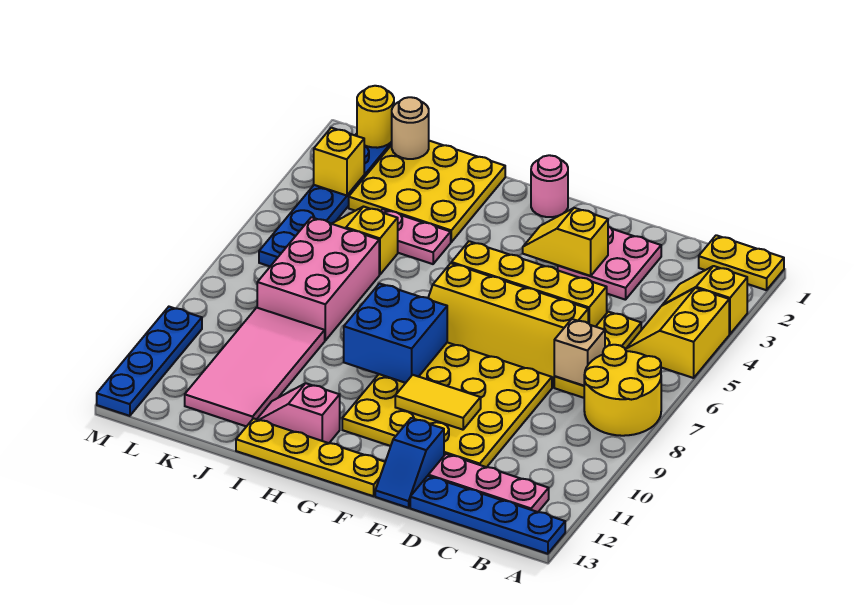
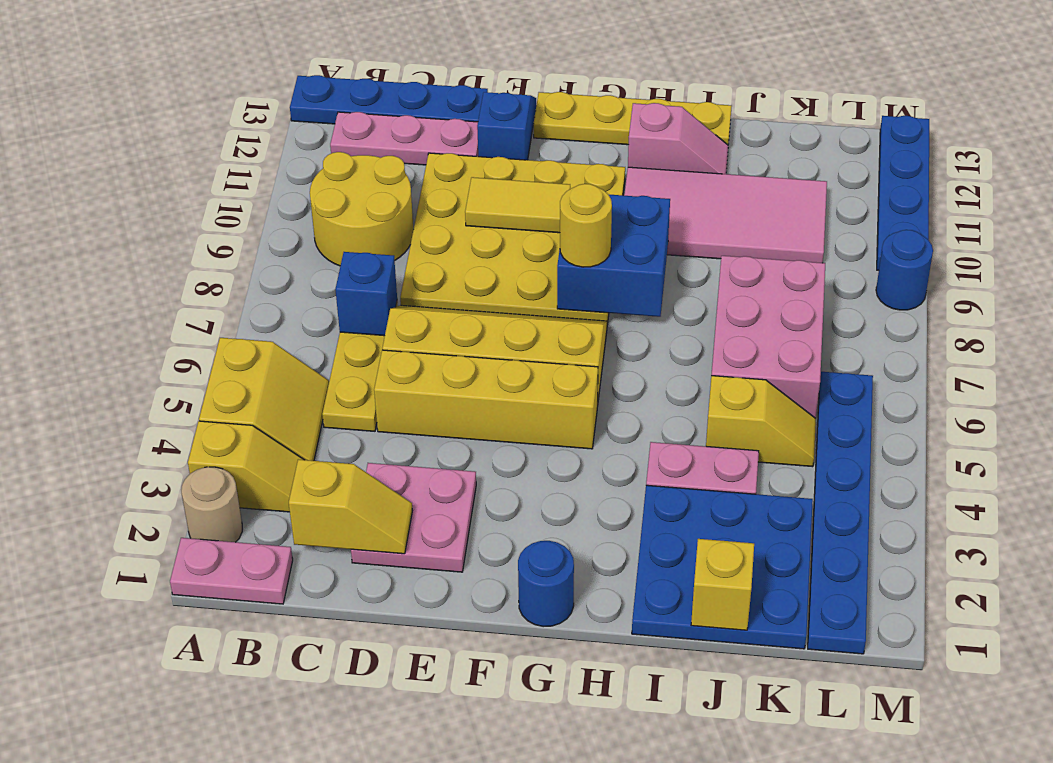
yellow plate A1:B1 level 1 -> pink plate A1:B1 level 1
yellow round brick A7:B8 level 1 -> yellow round brick B9:C10 level 1
tan brick C7 level 2 -> blue brick C7 level 2
yellow slope E3:F3 level 2 top E -> yellow slope C2:D2 level 2 top C
pink round brick G1 level 1 -> blue round brick G1 level 1
yellow plate I1:K3 level 1 -> blue plate I1:K3 level 1
pink tile J9:K12 level 1 -> pink tile H10:K11 level 1
tan round brick K1 level 2 -> tan round brick A2 level 1
yellow round brick L1 level 2 -> yellow round brick G8 level 3
yellow brick L3 level 2 -> yellow brick J1 level 2
none -> blue round brick M9 level 1

